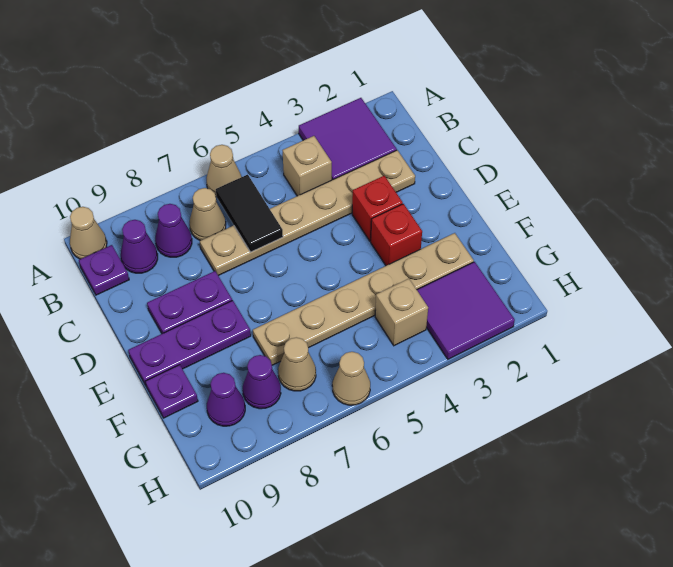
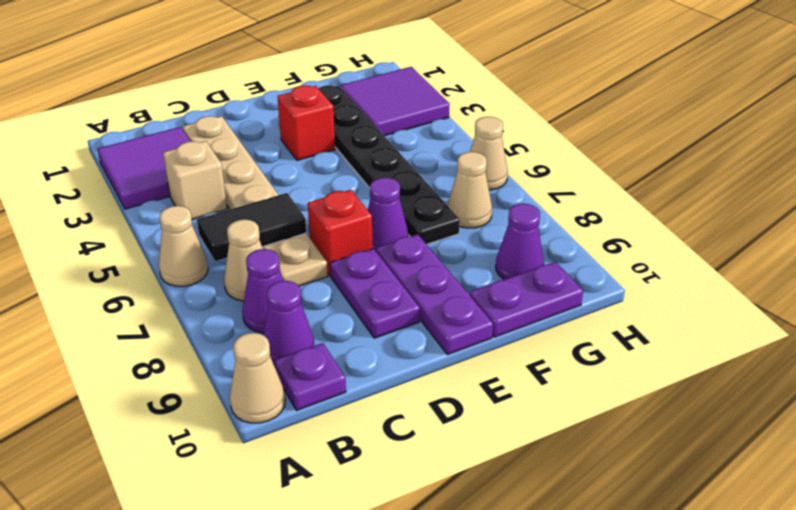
red brick D3 level 1 -> red brick D7 level 1
tan plate F2:F7 level 1 -> black plate F2:F7 level 1
purple plate F10 level 1 -> purple plate F10:G10 level 1
tan brick G4 level 1 -> none
purple cone G8 level 1 -> purple cone E7 level 1

